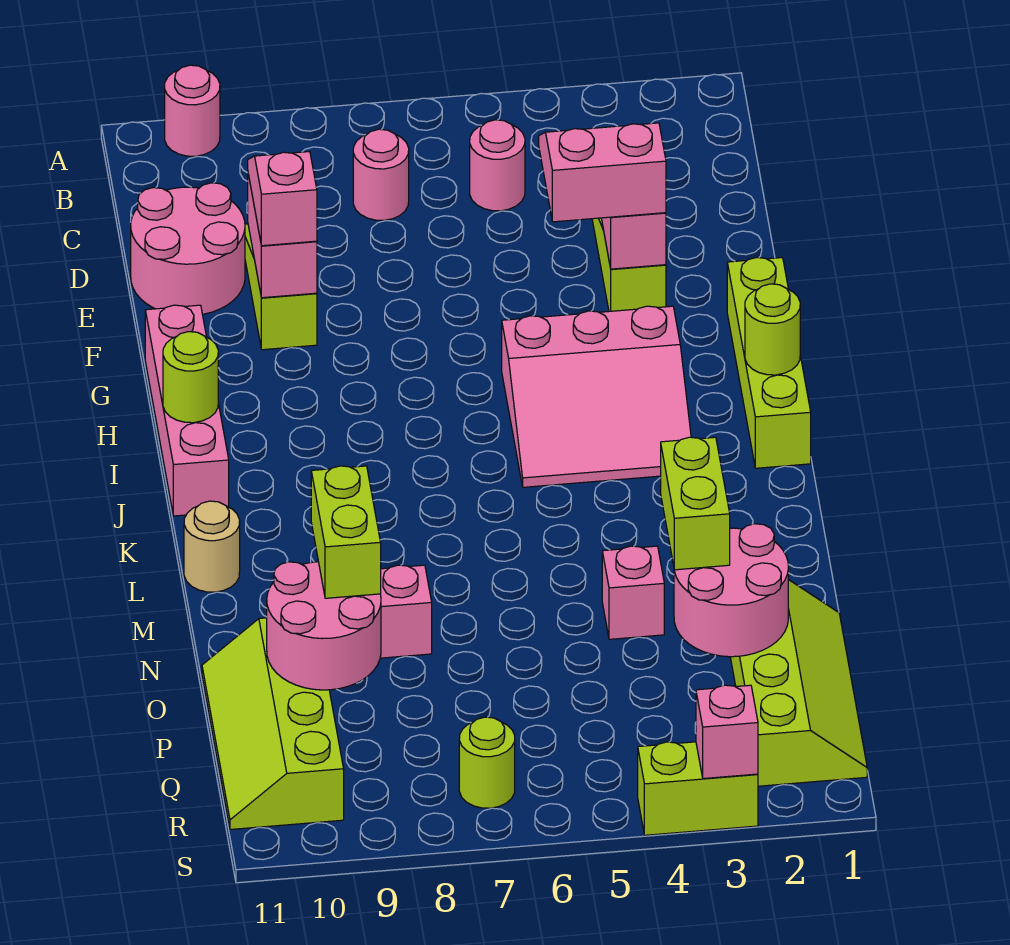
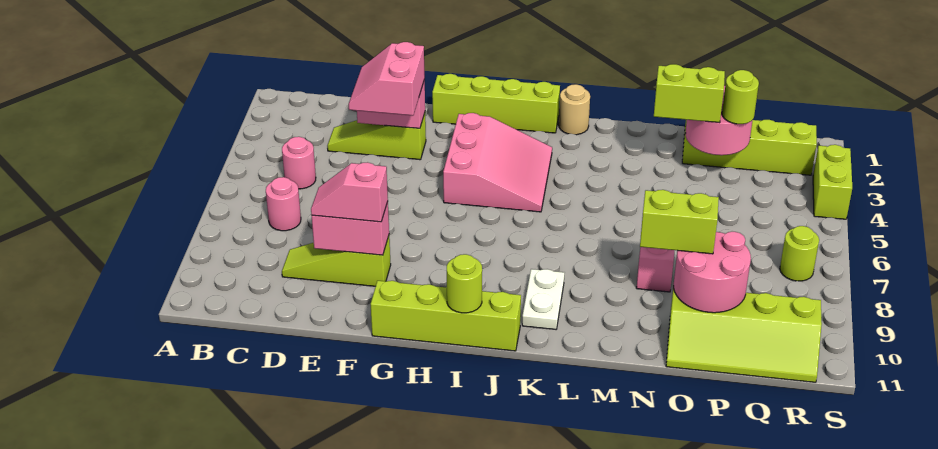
pink round brick A10 level 1 -> none
pink round brick D10:E11 level 1 -> none
pink brick G11:J11 level 1 -> lime brick G11:J11 level 1
lime round brick I1 level 2 -> lime round brick P3 level 3
none -> white plate K9:K10 level 1
tan round brick L11 level 1 -> tan round brick K1 level 1
pink brick N4 level 1 -> none
pink brick S3 level 2 -> none

